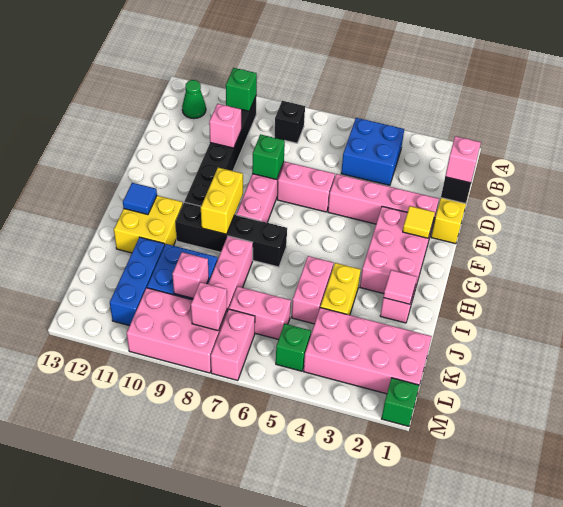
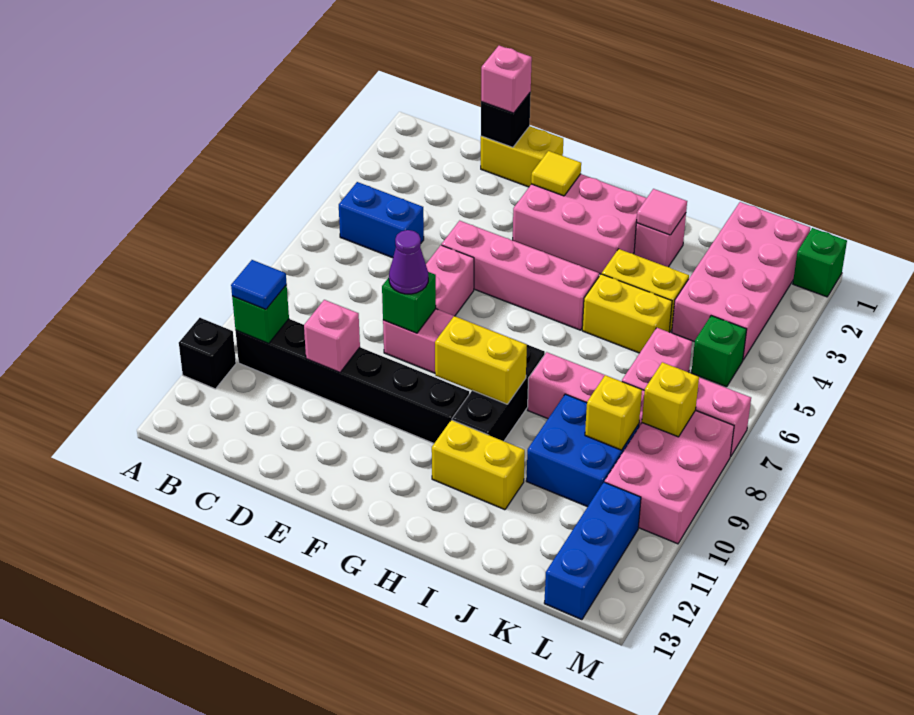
blue brick B4:C5 level 1 -> blue brick B5:C5 level 1
black brick B8 level 1 -> black brick A11 level 1
green cone B12 level 1 -> none
pink brick E2:E5 level 1 -> pink brick E5:H5 level 1
none -> purple cone E8 level 3
black brick H7:H10 level 1 -> black brick H8:H10 level 1
yellow brick H11:I12 level 1 -> yellow brick H11:I11 level 1
blue tile H12 level 2 -> blue tile B10 level 3
pink brick I5:J5 level 1 -> yellow brick I5:J5 level 1
blue brick J11:L11 level 1 -> blue brick L11:L13 level 1
pink brick K9 level 2 -> yellow brick K9 level 2
pink brick L8 level 2 -> yellow brick L8 level 2

